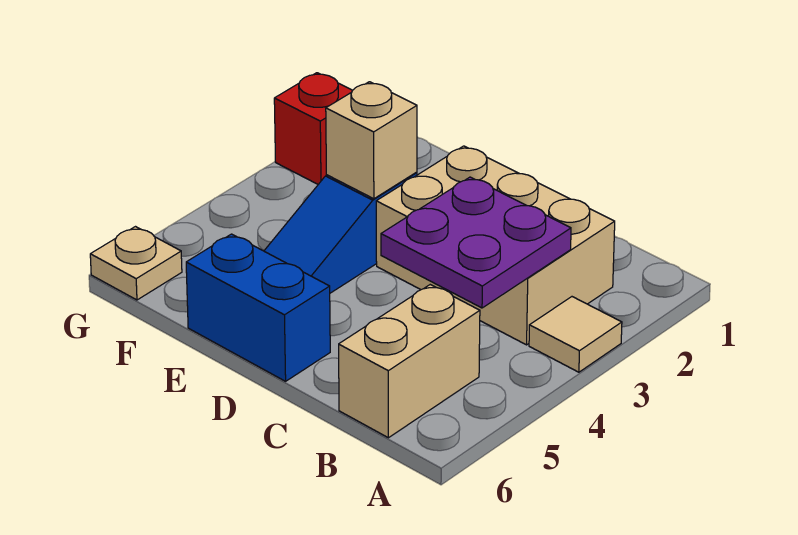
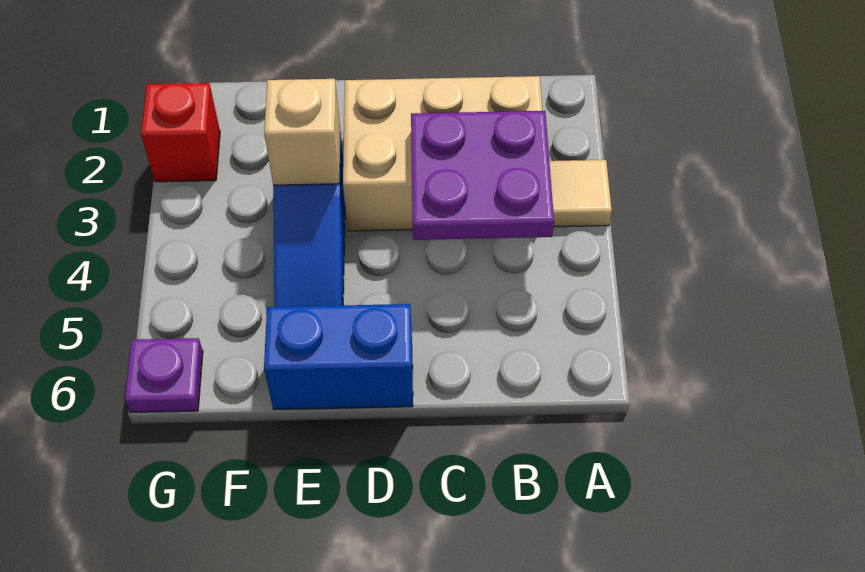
tan brick B5:B6 level 1 -> none
tan plate G6 level 1 -> purple plate G6 level 1

